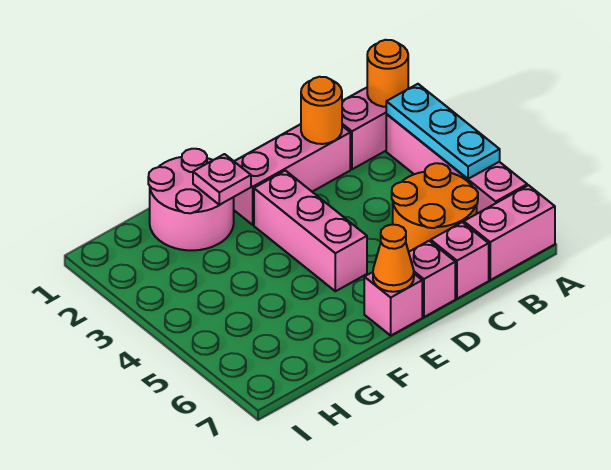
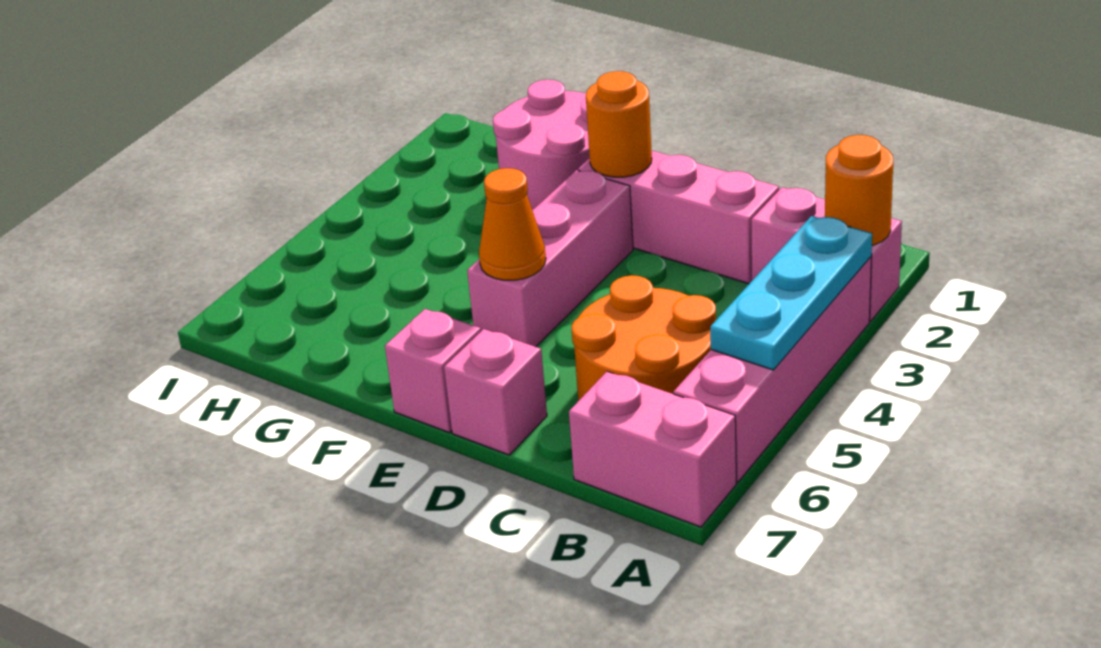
orange round brick C2 level 2 -> orange round brick E2 level 2
pink brick C7 level 1 -> none
orange cone E7 level 2 -> orange cone E5 level 2
pink plate F2 level 2 -> none

